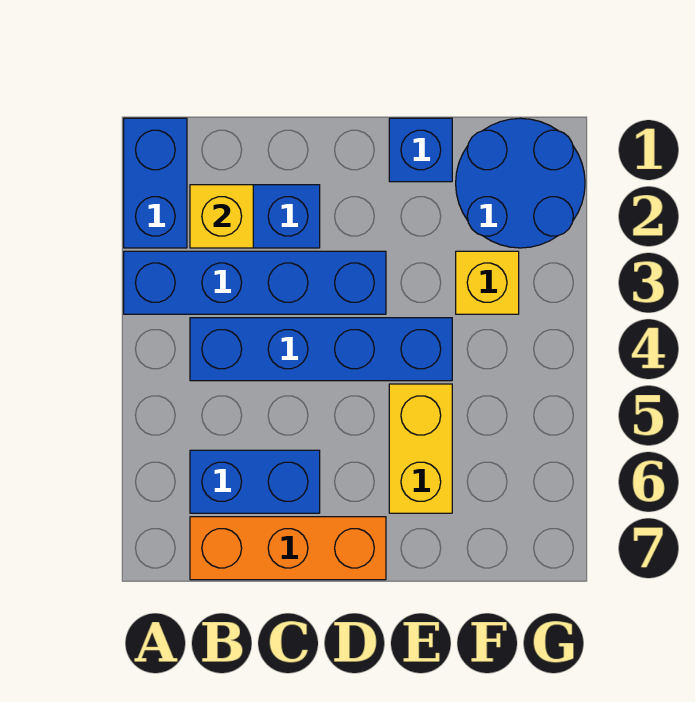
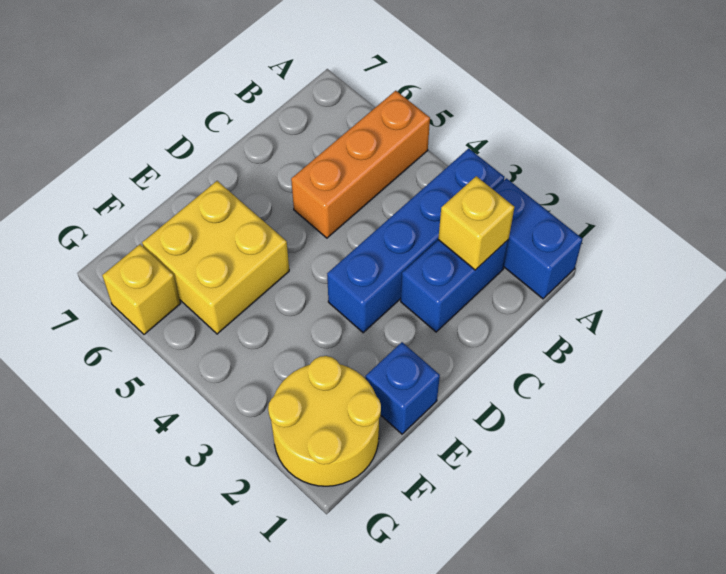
blue brick B4:E4 level 1 -> none
blue brick B6:C6 level 1 -> none
orange brick B7:D7 level 1 -> orange brick A5:C5 level 1
yellow brick E5:E6 level 1 -> yellow brick E5:F6 level 1
blue round brick F1:G2 level 1 -> yellow round brick F1:G2 level 1
yellow brick F3 level 1 -> yellow brick G6 level 1

